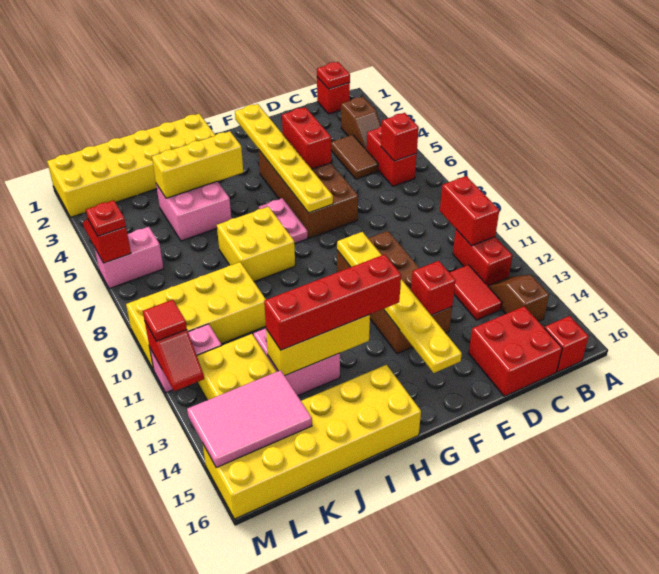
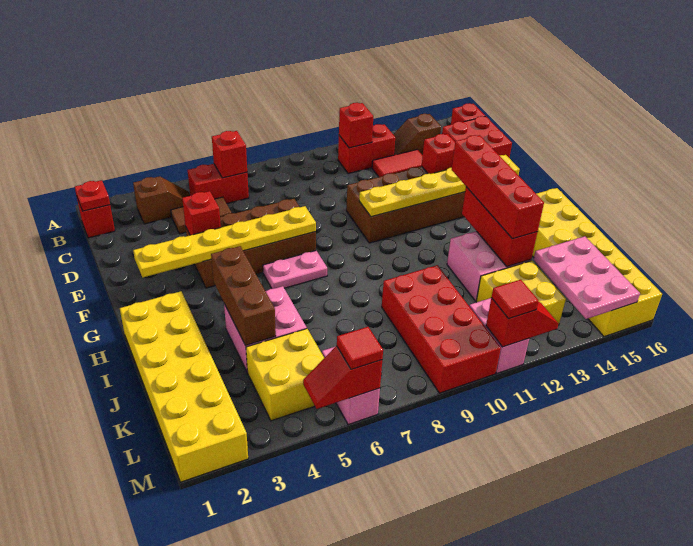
red brick B10:B11 level 2 -> red brick B11 level 2
red brick E4:E5 level 2 -> red brick E4 level 2
yellow brick H4:J4 level 2 -> brown brick H4:J4 level 2
yellow brick H7:I8 level 1 -> yellow brick K4:L5 level 1
yellow brick H13:J13 level 2 -> red brick H13:J13 level 2
yellow brick J9:M10 level 1 -> red brick J9:M10 level 1
pink tile K14:M15 level 2 -> pink plate K14:M15 level 2
red plate M6 level 3 -> red tile M6 level 3

